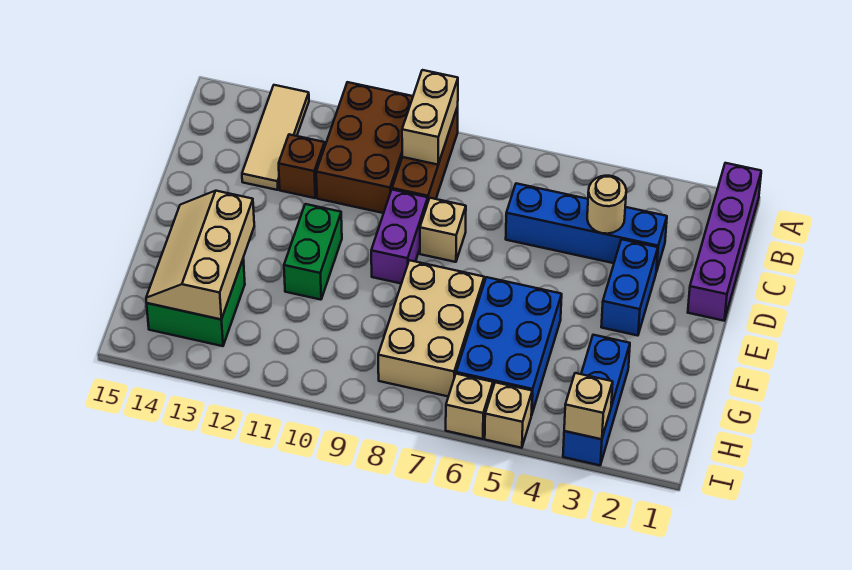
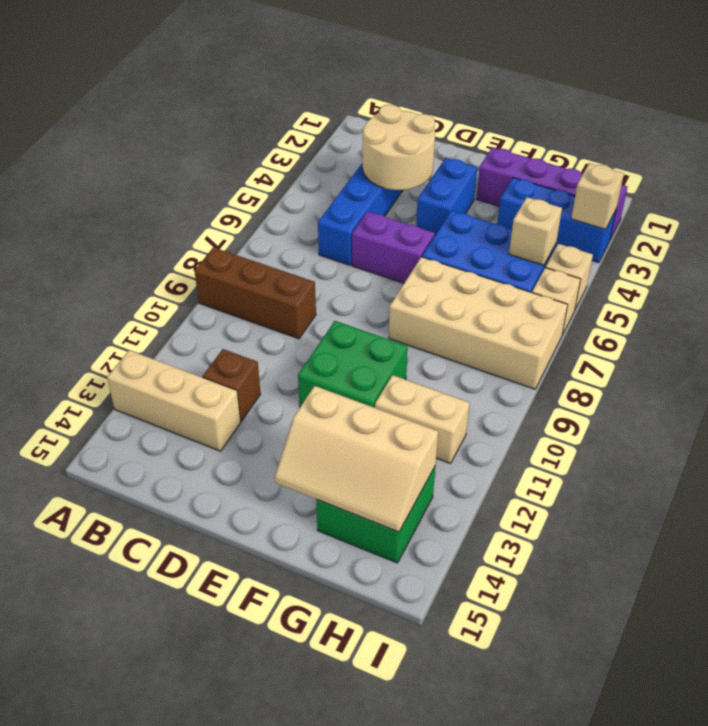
purple brick A1:D1 level 1 -> purple brick F2:I2 level 1
tan brick A9:B9 level 2 -> tan brick G11:H11 level 1
brown brick A10:C11 level 1 -> none
tan tile A13:C13 level 1 -> tan brick A13:C13 level 1
tan round brick C4 level 2 -> tan round brick C3:D4 level 2
blue brick D3:E3 level 1 -> blue brick E3:E4 level 1
tan brick D8 level 1 -> tan brick H5 level 2
purple brick D9:E9 level 1 -> purple brick D6:E6 level 1
green brick E11:F11 level 1 -> green brick E10:F11 level 1
tan brick F7:H8 level 1 -> tan brick F7:I8 level 1

